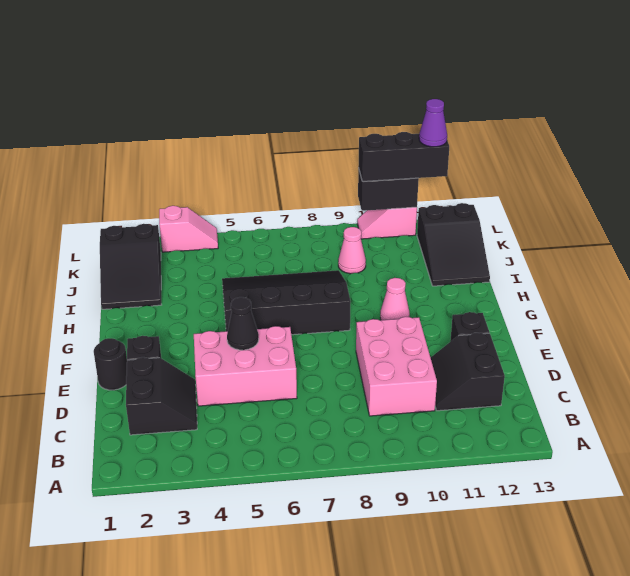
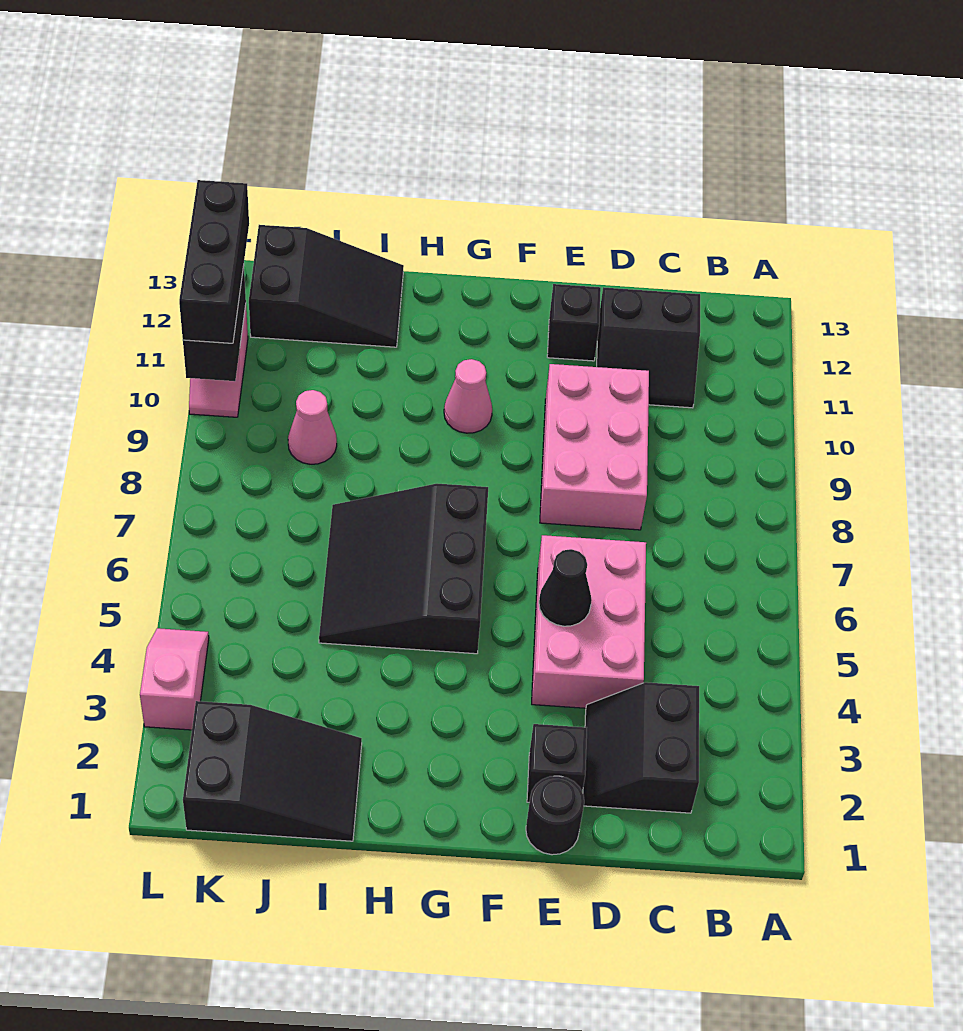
black slope C2:D3 level 1 top 2 -> black slope C2:D3 level 1 top C
pink brick C9:E10 level 1 -> pink brick D8:E10 level 1
black slope G5:I8 level 1 top G -> black slope G5:I7 level 1 top G
purple cone L12 level 4 -> none

